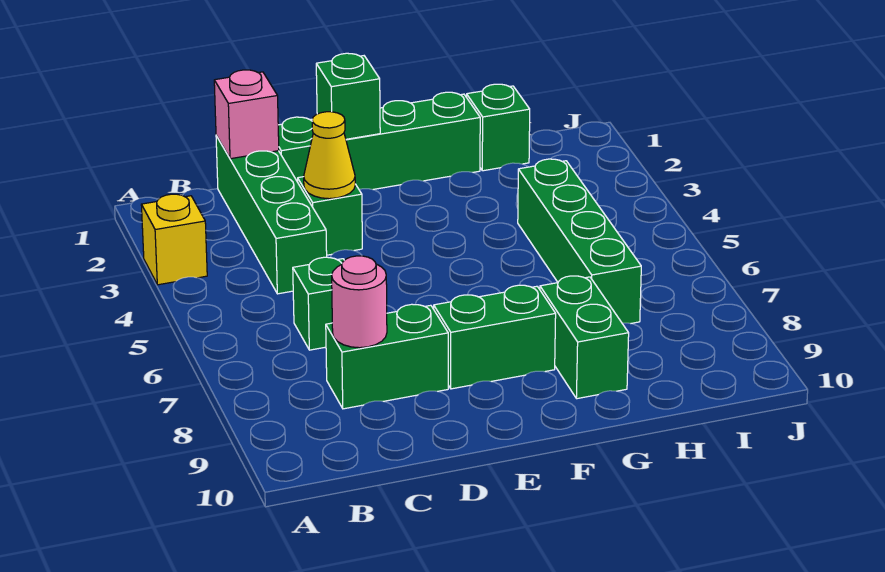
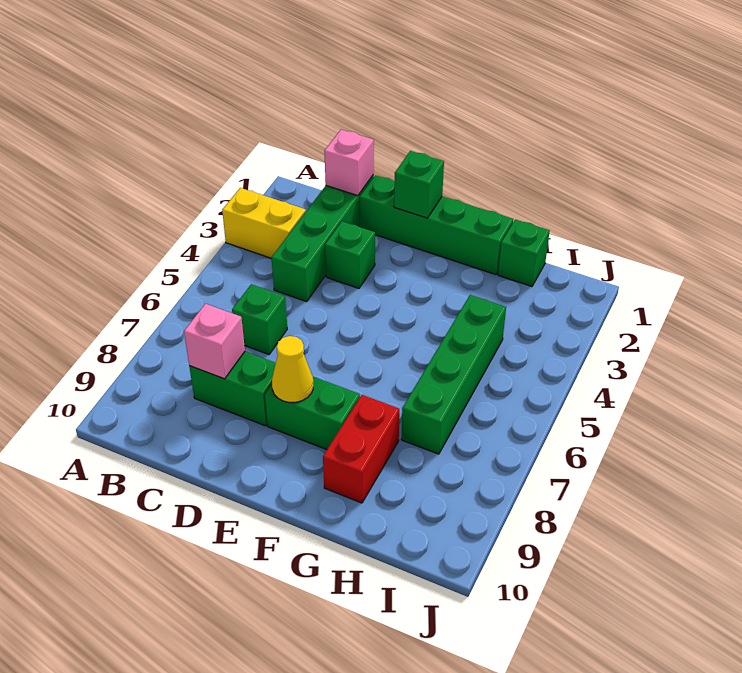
yellow brick A3 level 1 -> yellow brick A3:B3 level 1
pink round brick C8 level 2 -> pink brick C8 level 2
yellow cone D3 level 2 -> yellow cone E8 level 2
green brick G8:G9 level 1 -> red brick G8:G9 level 1

